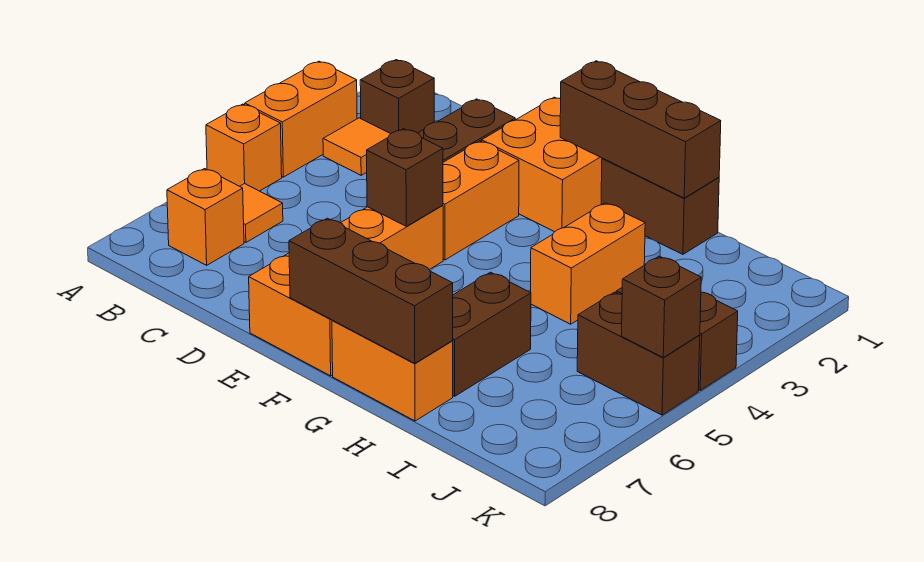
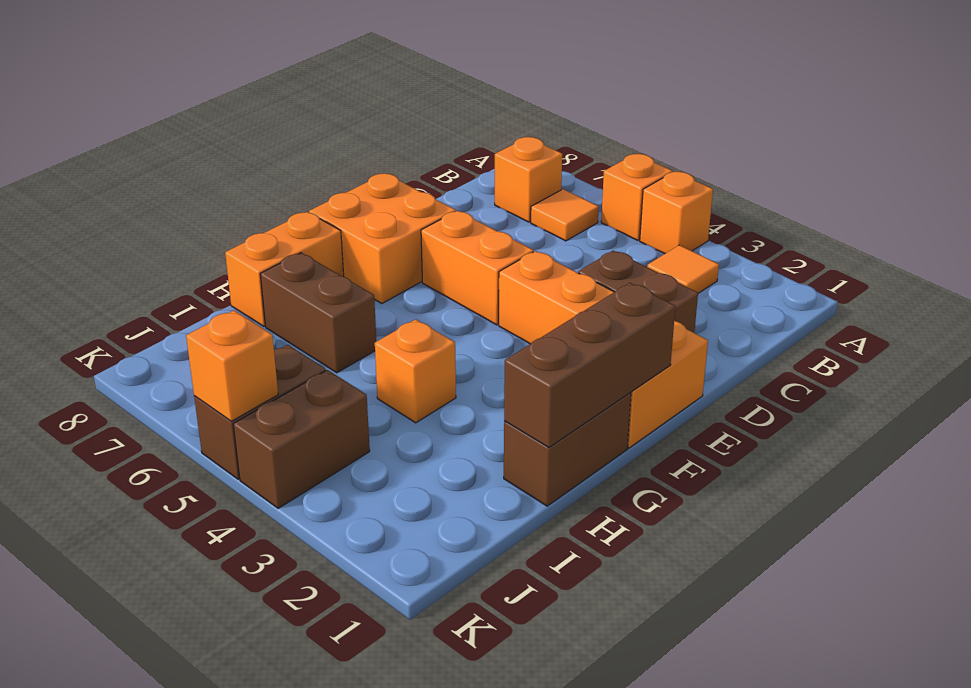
orange brick A3:A4 level 1 -> orange brick A4 level 1
brown brick B2 level 1 -> none
brown brick E5 level 2 -> none
brown brick F8:H8 level 2 -> none
orange brick H3:H4 level 1 -> orange brick H4 level 1
brown brick K5 level 2 -> orange brick K5 level 2

